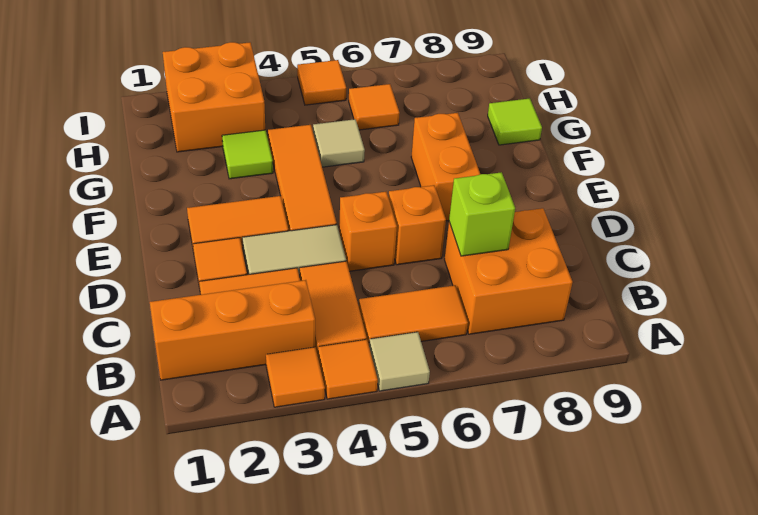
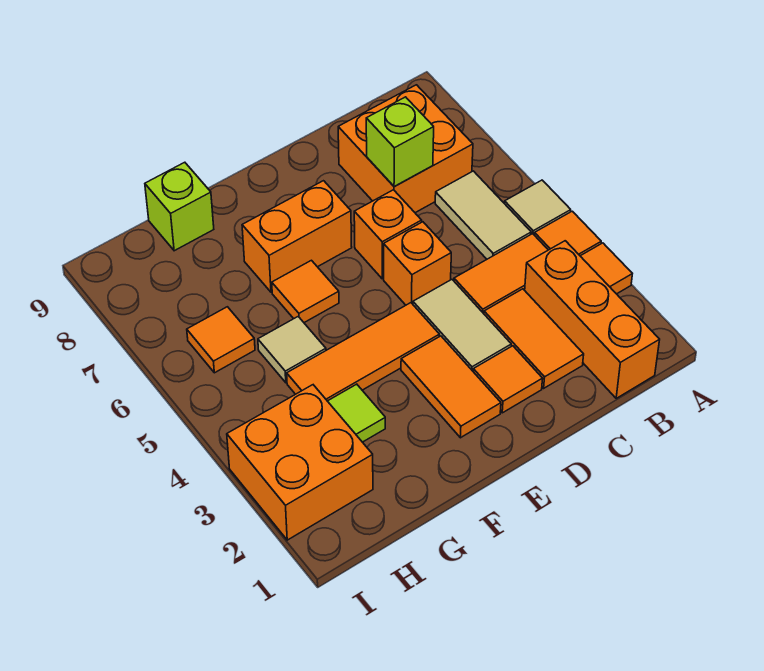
orange tile B5:B6 level 1 -> tan tile B5:B6 level 1
lime tile G9 level 1 -> lime brick G9 level 1
orange tile I5 level 1 -> orange tile F6 level 1

